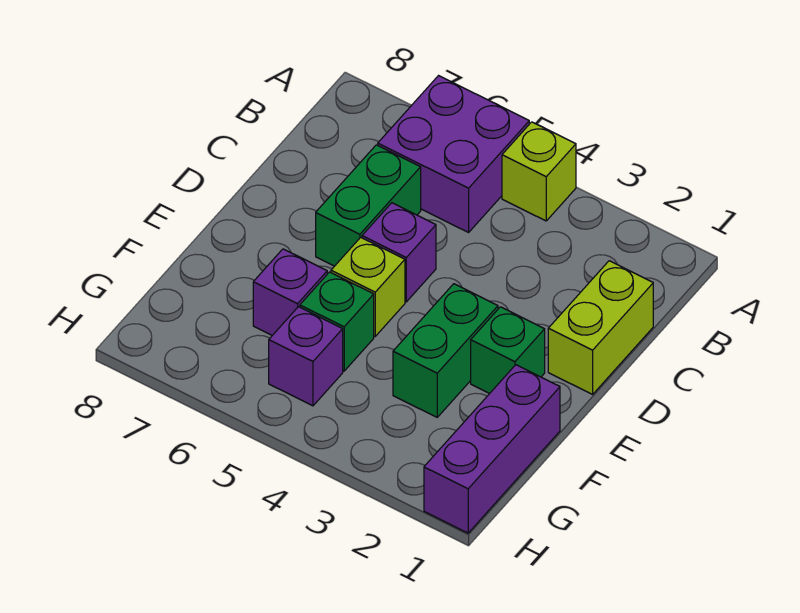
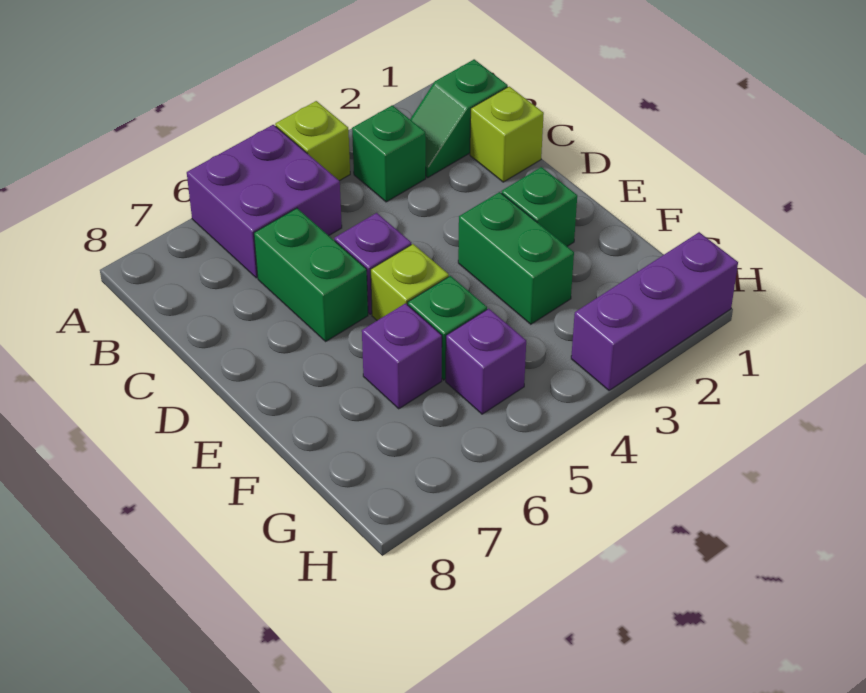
none -> green slope B1:B2 level 1 top 1
none -> green brick B3 level 1
lime brick C1:D1 level 1 -> lime brick C1 level 1
purple brick F1:H1 level 1 -> purple brick H1:H3 level 1

